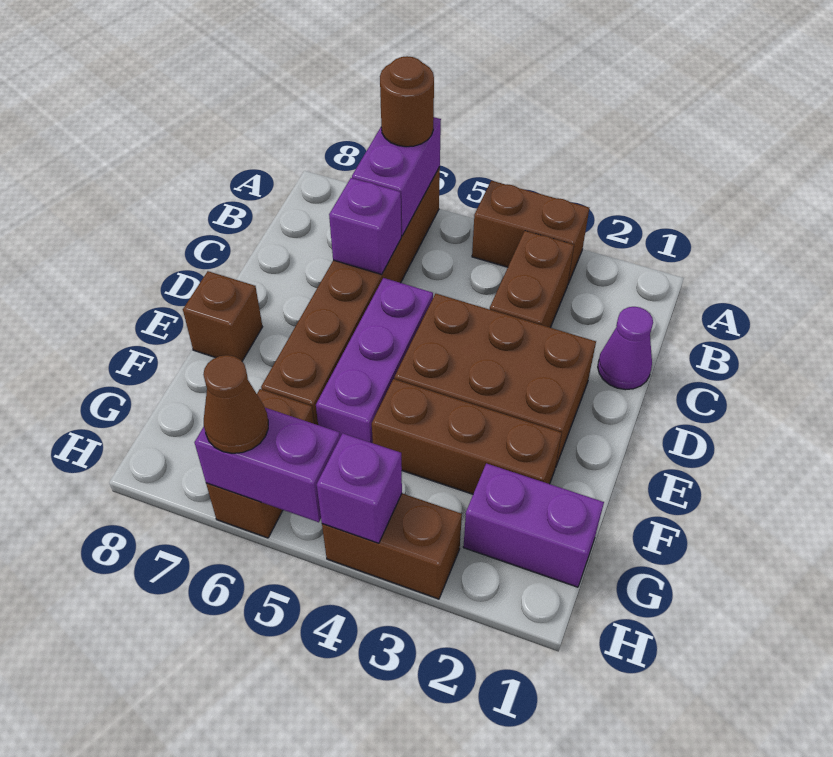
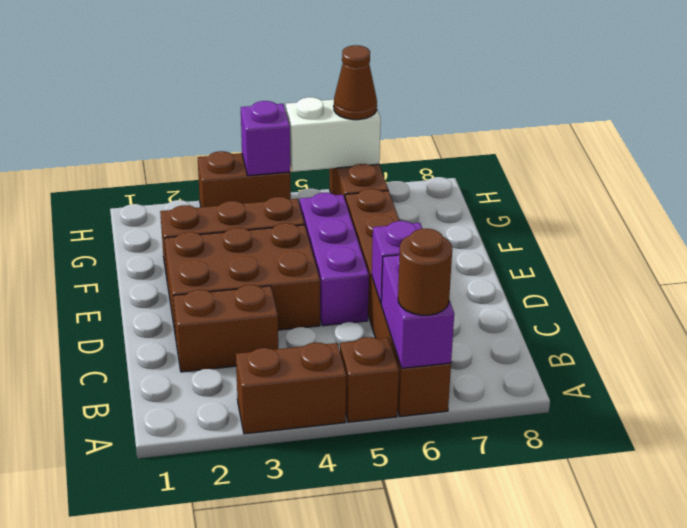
brown brick B3:C3 level 1 -> brown brick C2:C3 level 1
purple cone C1 level 1 -> none
brown brick E8 level 1 -> brown brick A5 level 1
purple brick G1:G2 level 1 -> none
purple brick H5:H6 level 2 -> white brick H5:H6 level 2

